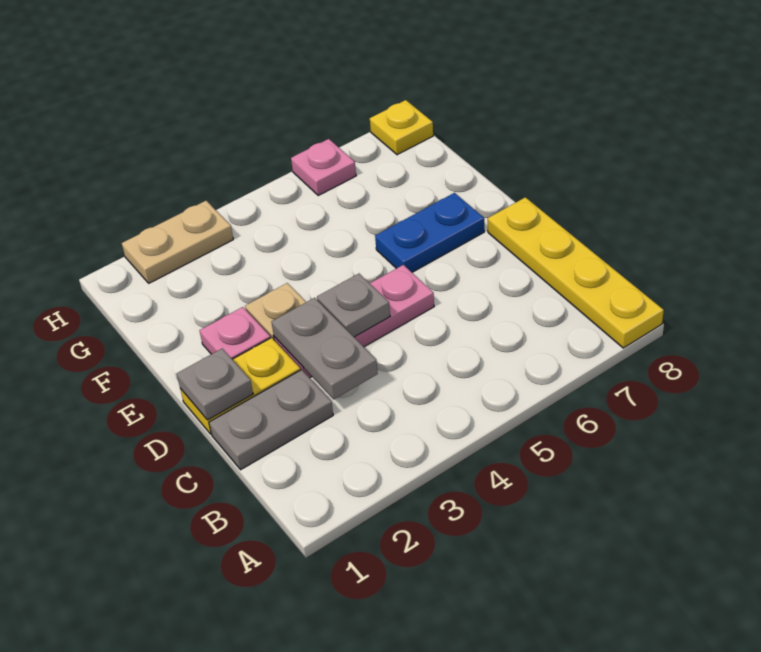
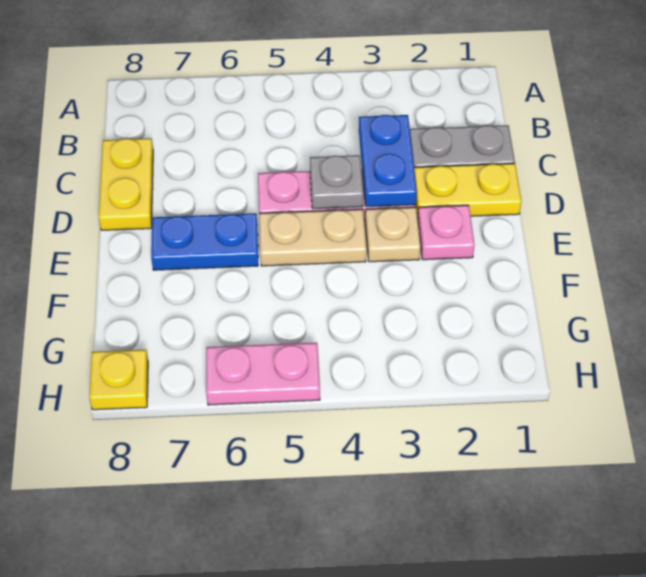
yellow plate A8:D8 level 1 -> yellow plate C8:D8 level 1
grey plate C3:D3 level 2 -> blue plate C3:D3 level 2
grey plate D1 level 2 -> none
tan plate H2:H3 level 1 -> tan plate E4:E5 level 1
pink plate H6 level 1 -> pink plate H5:H6 level 1

